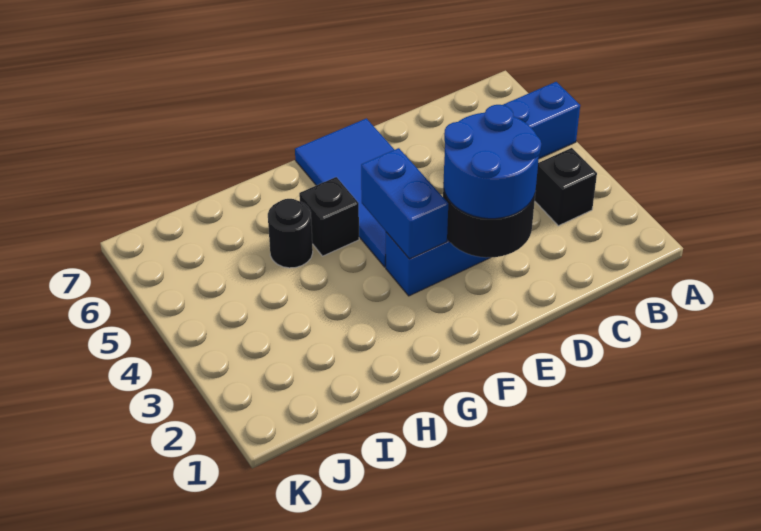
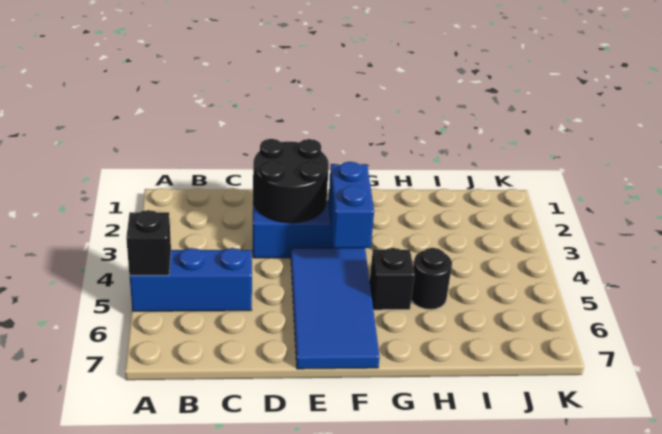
black brick B3 level 1 -> black brick A5 level 2
blue round brick D2:E3 level 3 -> none

